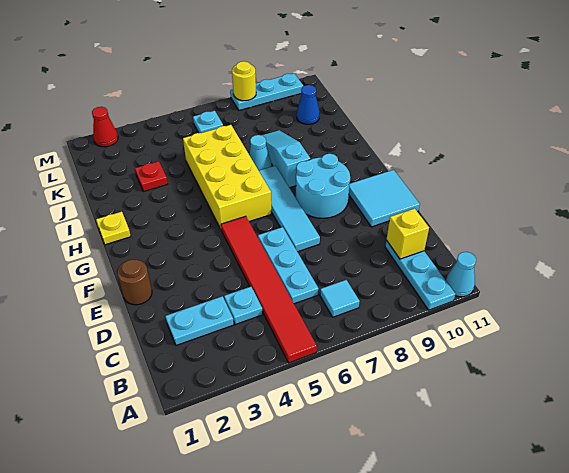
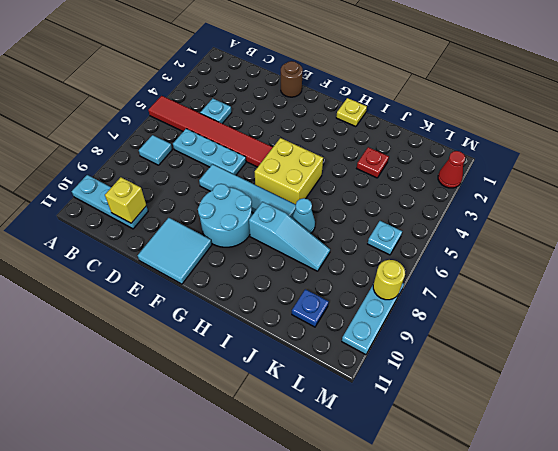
cyan cone A11 level 1 -> none
cyan plate C2:C3 level 1 -> none
yellow brick G5:J6 level 1 -> yellow brick G5:H6 level 1
blue cone K10 level 1 -> blue plate K10 level 1

